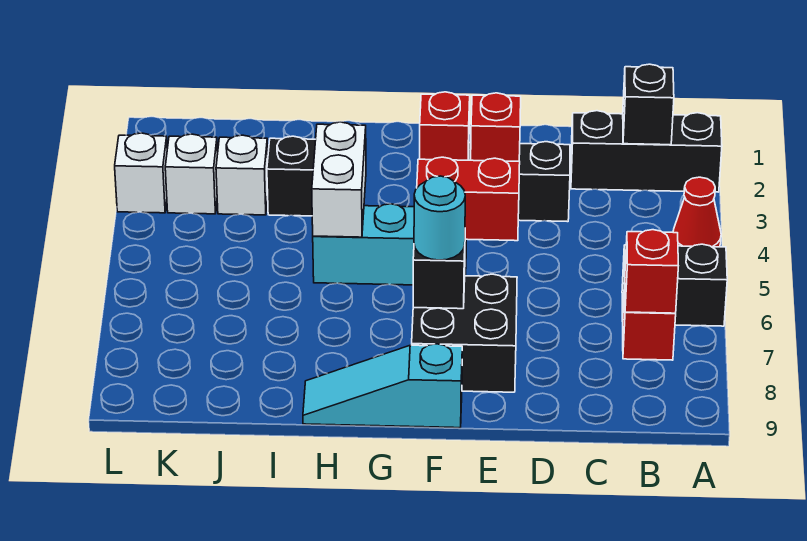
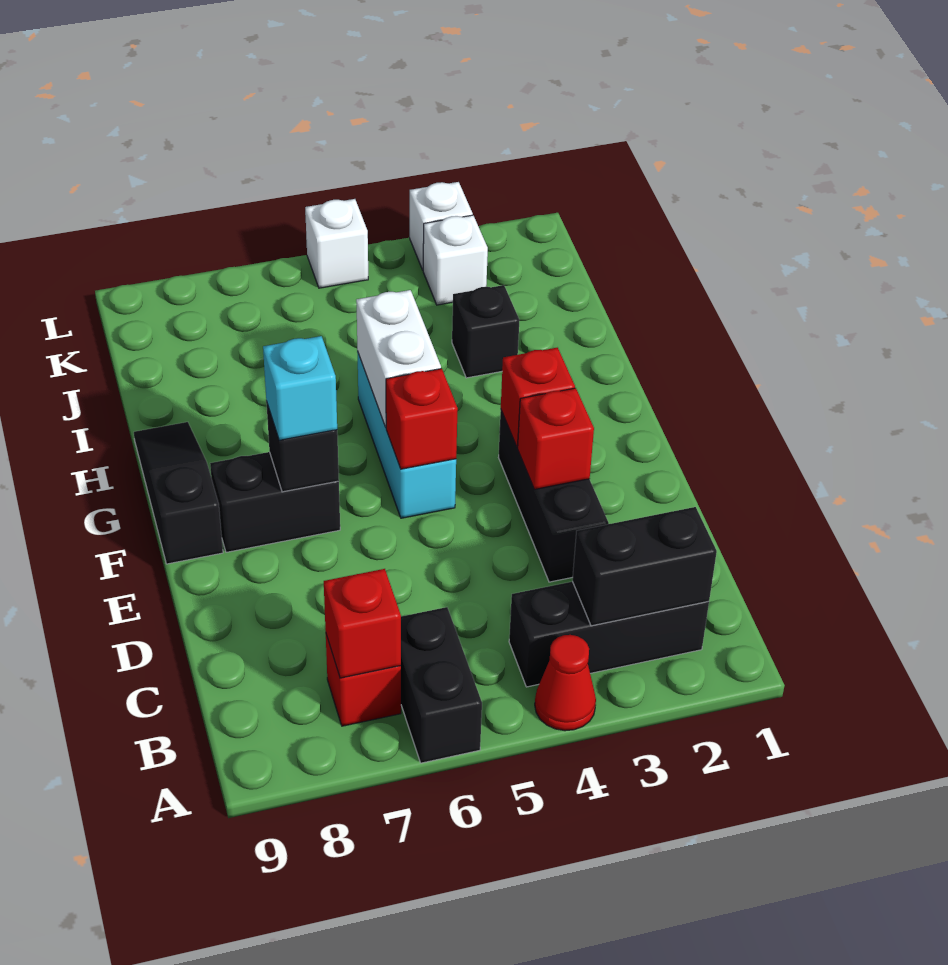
black brick A2:C2 level 1 -> black brick B2:B4 level 1
black brick B2 level 2 -> black brick B2:B3 level 2
red brick E5:F5 level 2 -> red brick F5 level 2
black brick E7:F8 level 1 -> black brick F7:F8 level 1
cyan round brick F7 level 3 -> cyan brick F7 level 3
cyan slope F9:H9 level 1 top F -> black slope F9:H9 level 1 top F
white brick H4:H5 level 2 -> white brick G5:H5 level 2
white brick J3 level 1 -> white brick L5 level 1

